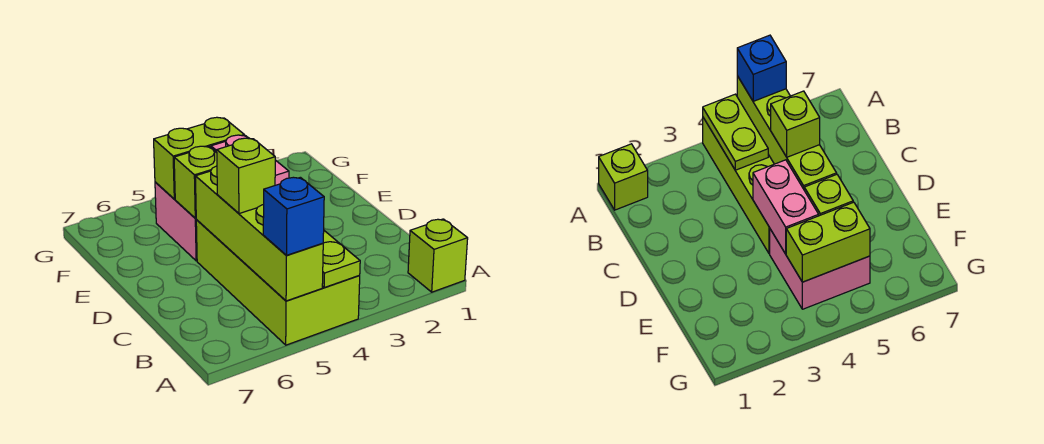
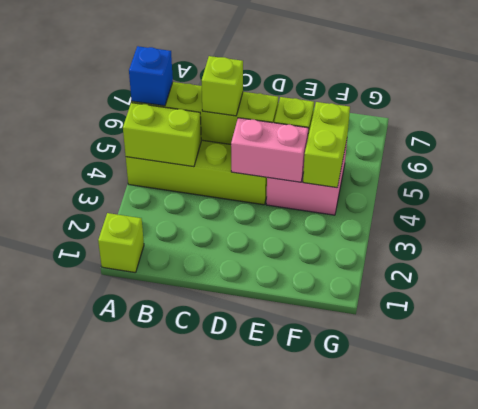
lime plate A4:B4 level 2 -> lime brick A4:B4 level 2

